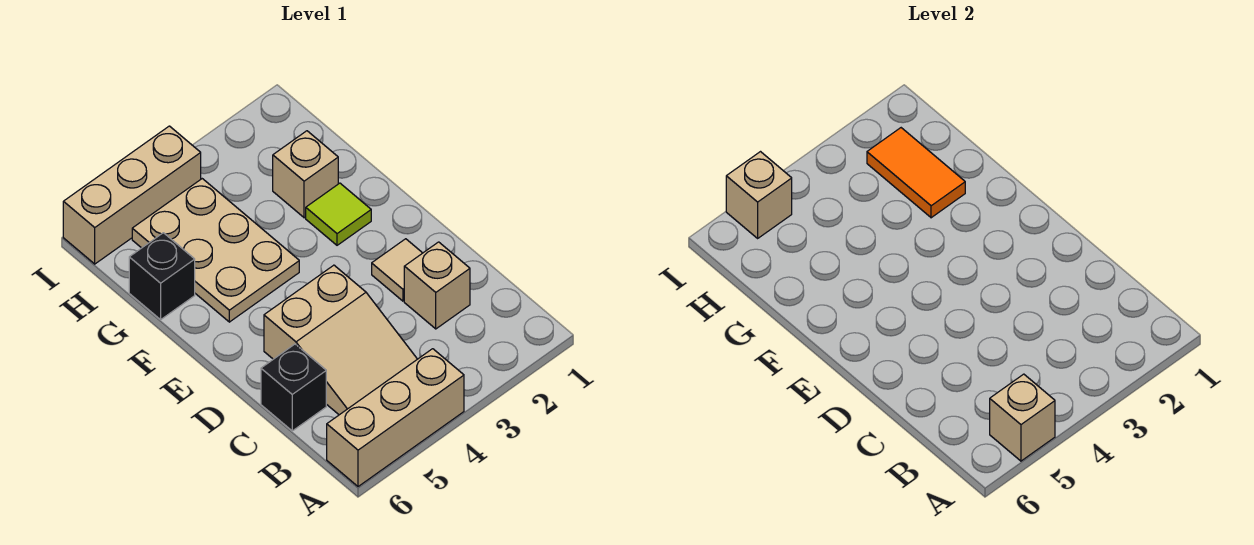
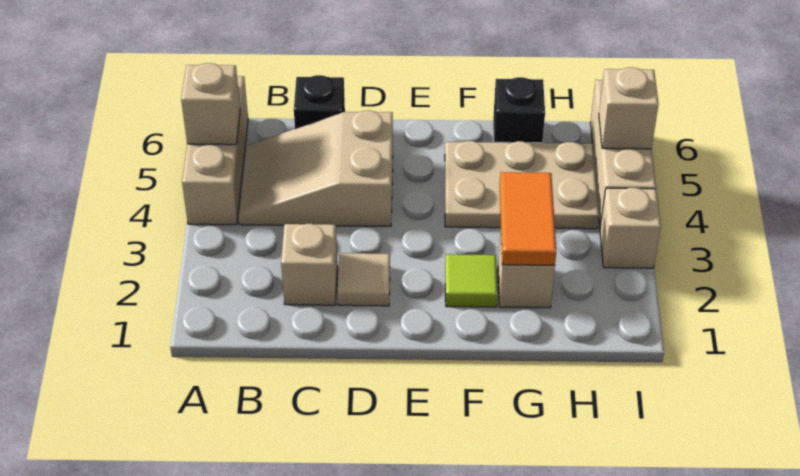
orange tile G2:H2 level 2 -> orange tile G2:G3 level 2
none -> tan brick I3 level 1

